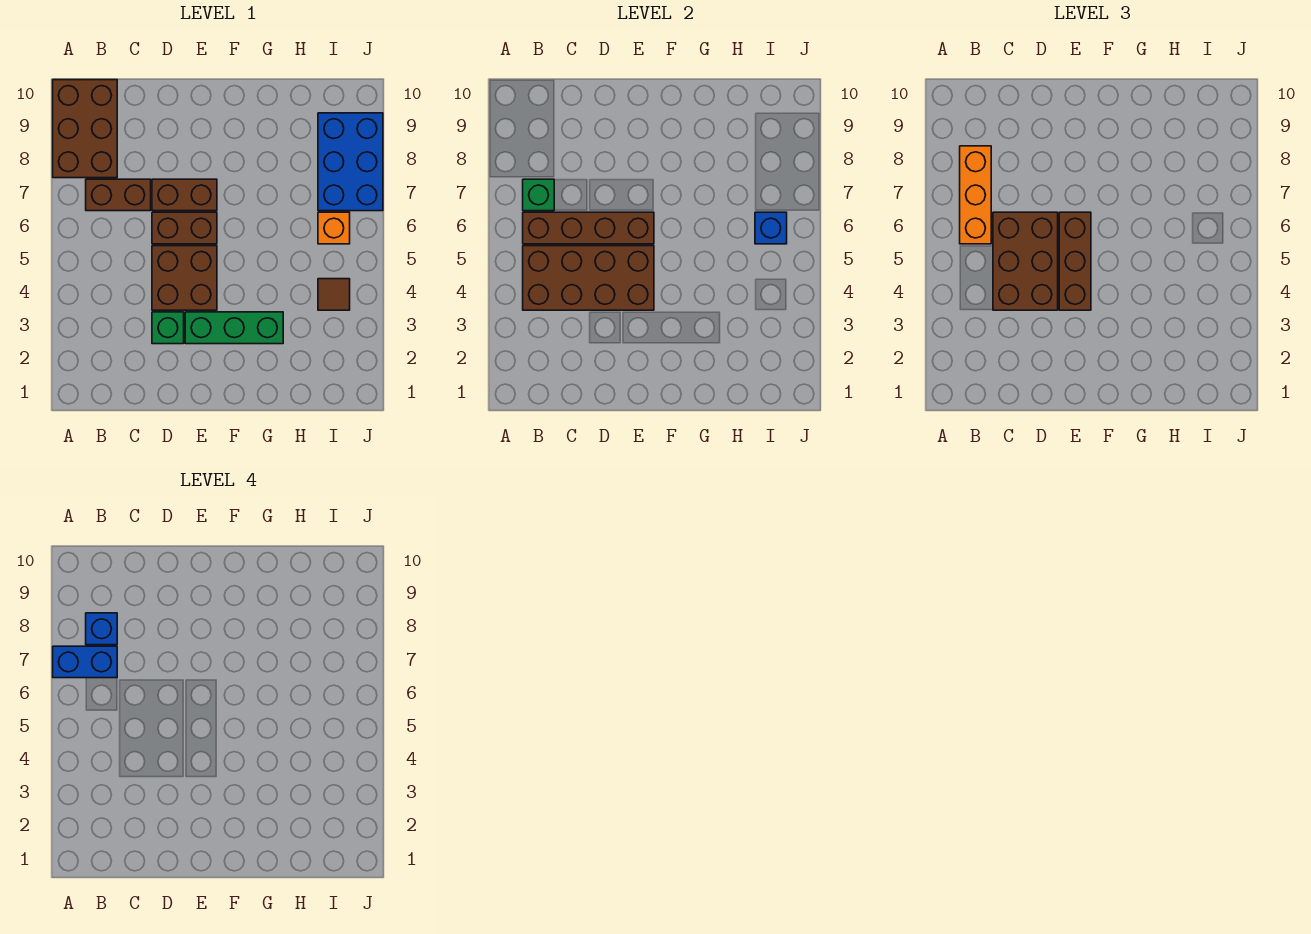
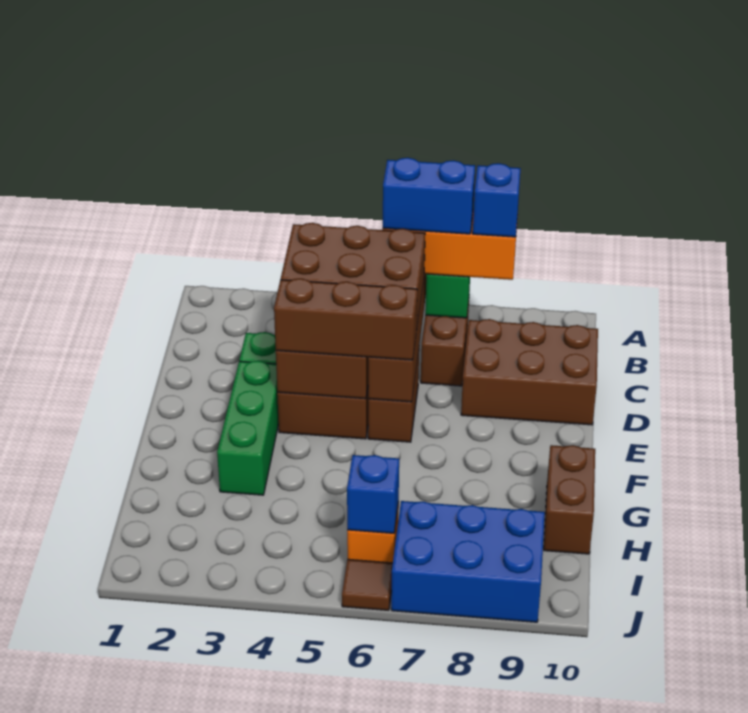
blue brick A7:B7 level 4 -> blue brick B6:B7 level 4
brown brick A8:B10 level 1 -> brown brick C8:D10 level 1
brown brick D7:E7 level 1 -> brown brick G10:H10 level 1
brown tile I4 level 1 -> brown tile J6 level 1

